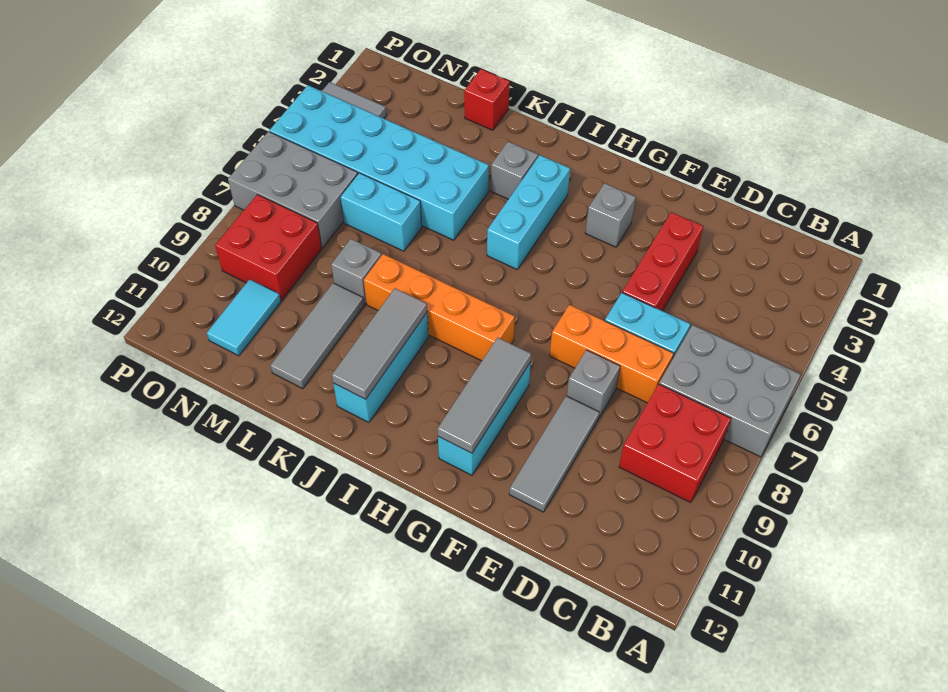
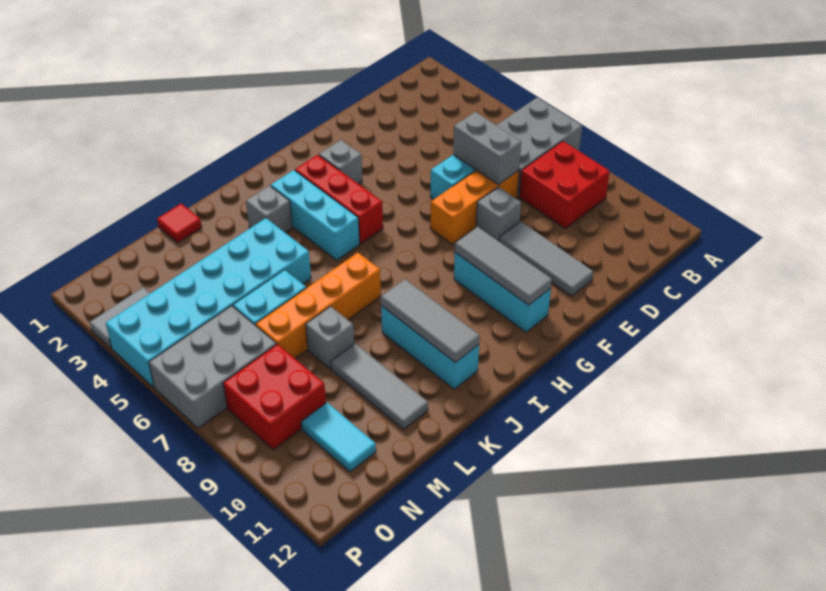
none -> grey brick D6:D7 level 2
red brick E3:E5 level 1 -> red brick H3:H5 level 1
orange brick H8:K8 level 1 -> orange brick J7:M7 level 1
red brick L1 level 1 -> red tile L1 level 1

